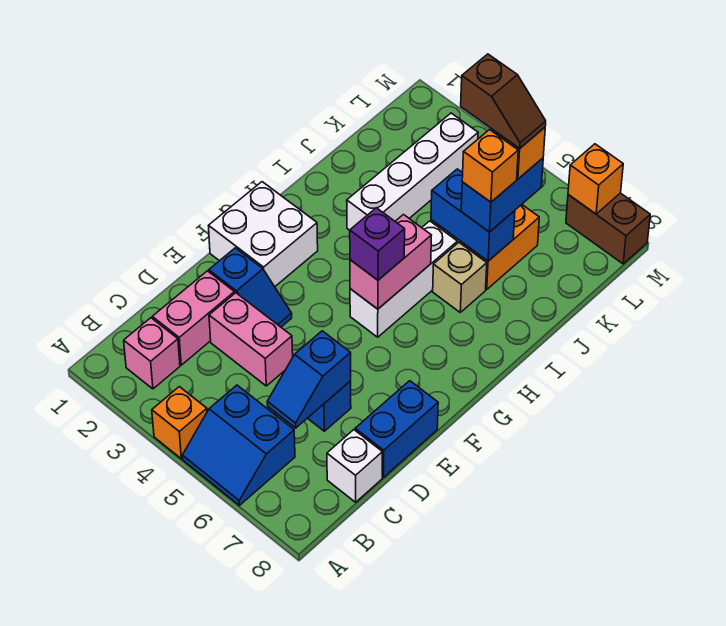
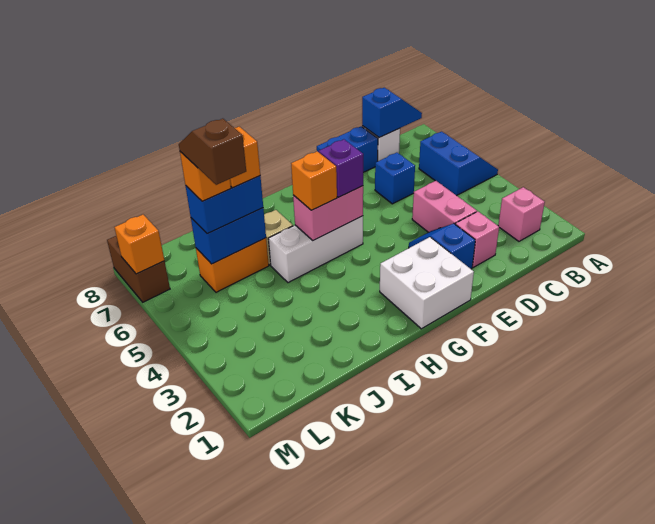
orange brick A4 level 1 -> orange brick H5 level 3
pink brick C2:D2 level 1 -> pink brick D2 level 1
blue slope C6:D6 level 2 top D -> blue slope B8:C8 level 2 top C
white brick I3:L3 level 1 -> none
blue brick J5:J6 level 2 -> blue brick J6:K6 level 2

